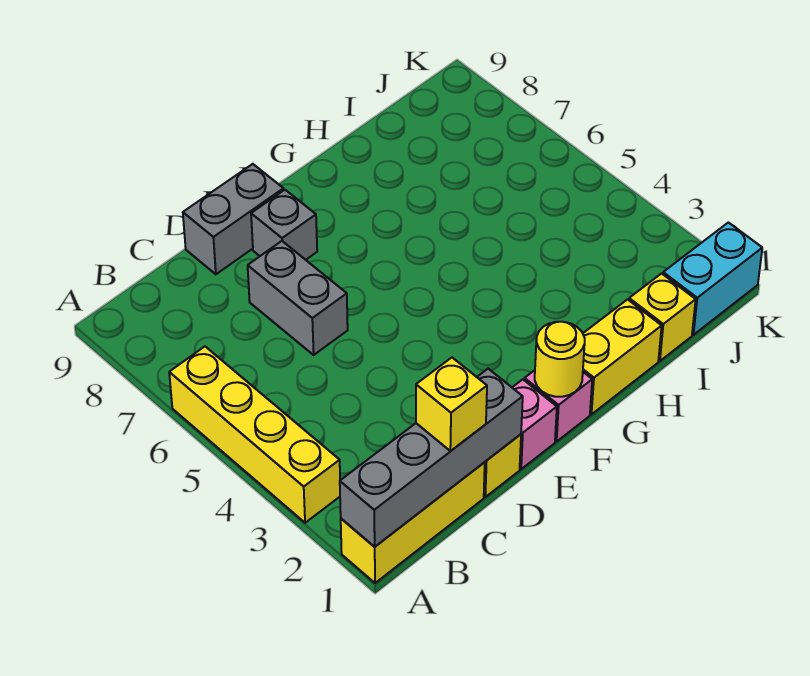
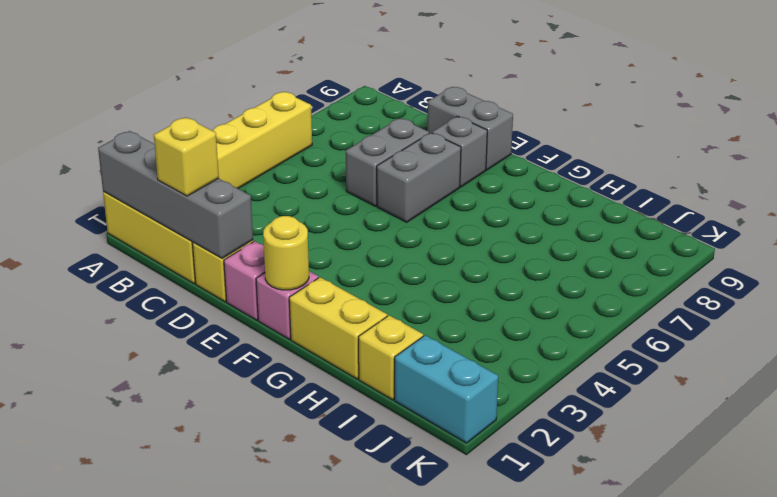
none -> grey brick E6:E7 level 1

